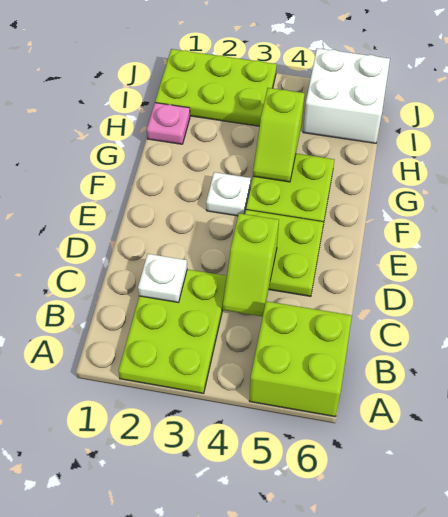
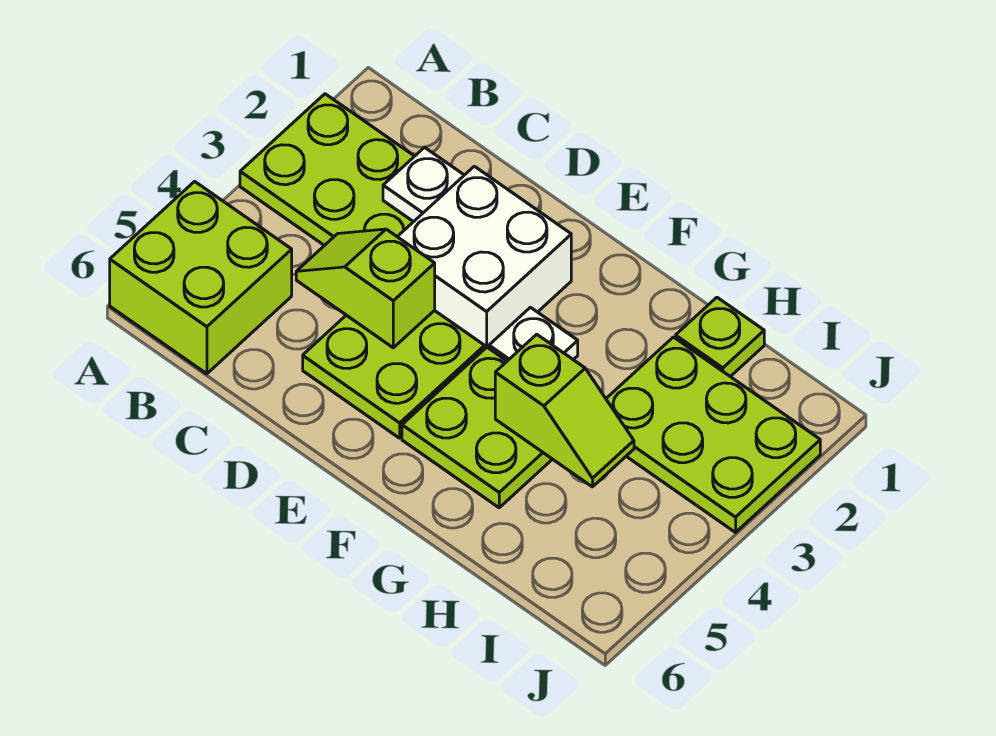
lime slope G4:H4 level 2 top H -> lime slope G4:H4 level 2 top G
pink plate H1 level 1 -> lime plate H1 level 1
lime plate I1:J3 level 1 -> lime plate H2:J3 level 1
white brick I5:J6 level 1 -> white brick D2:E3 level 1

